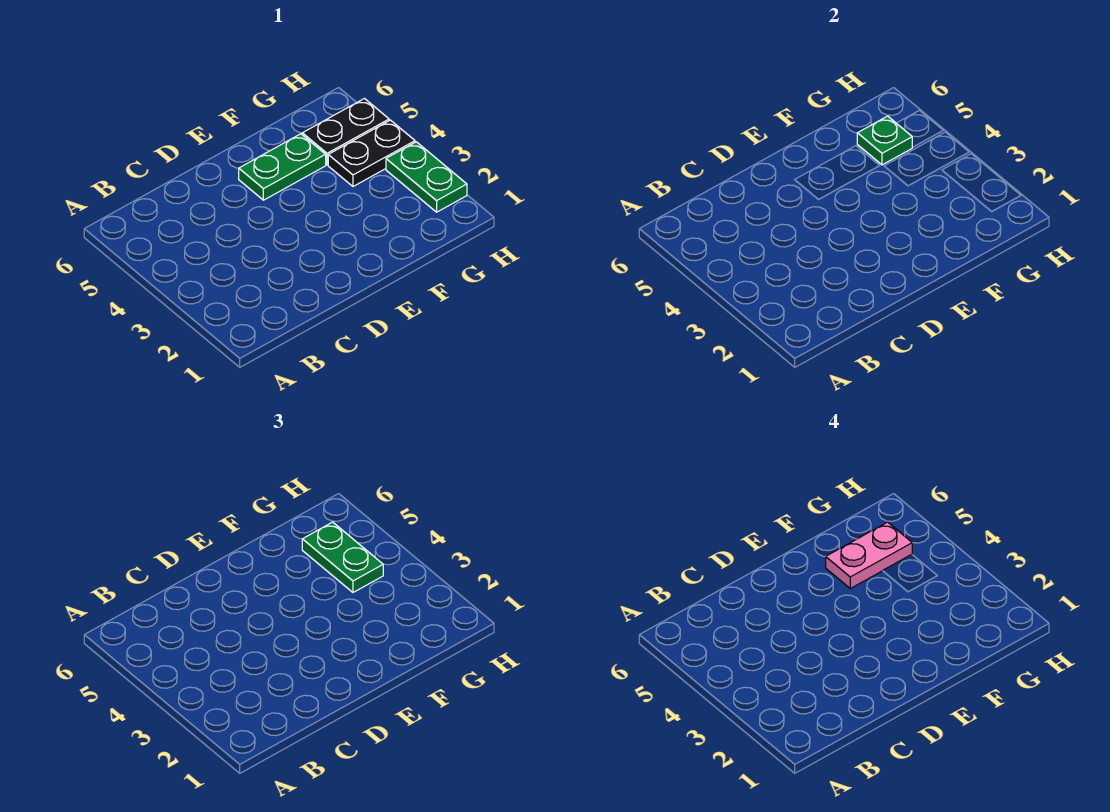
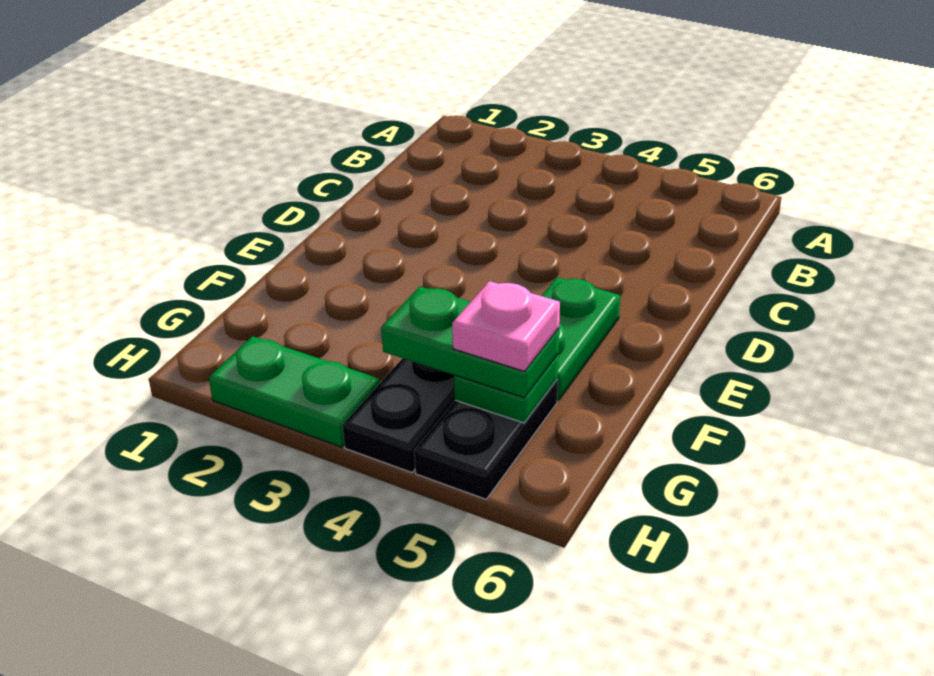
pink plate F5:G5 level 4 -> pink plate G5 level 4

